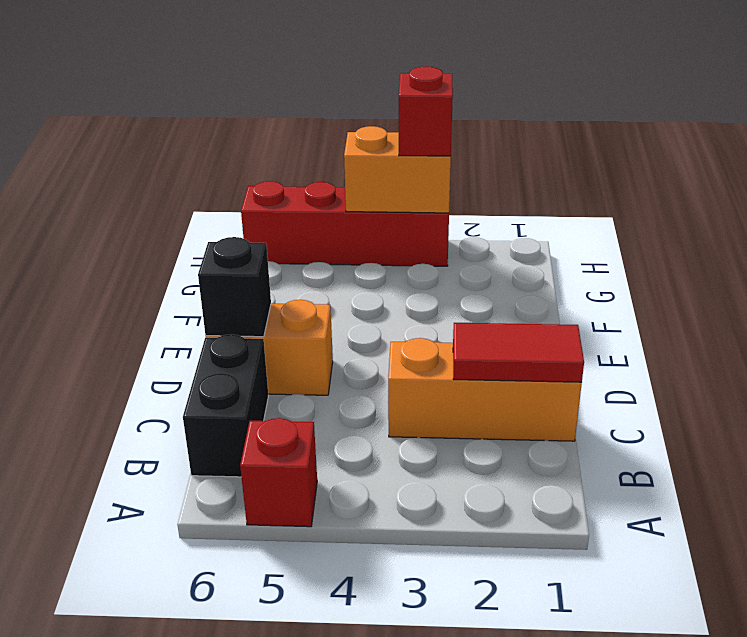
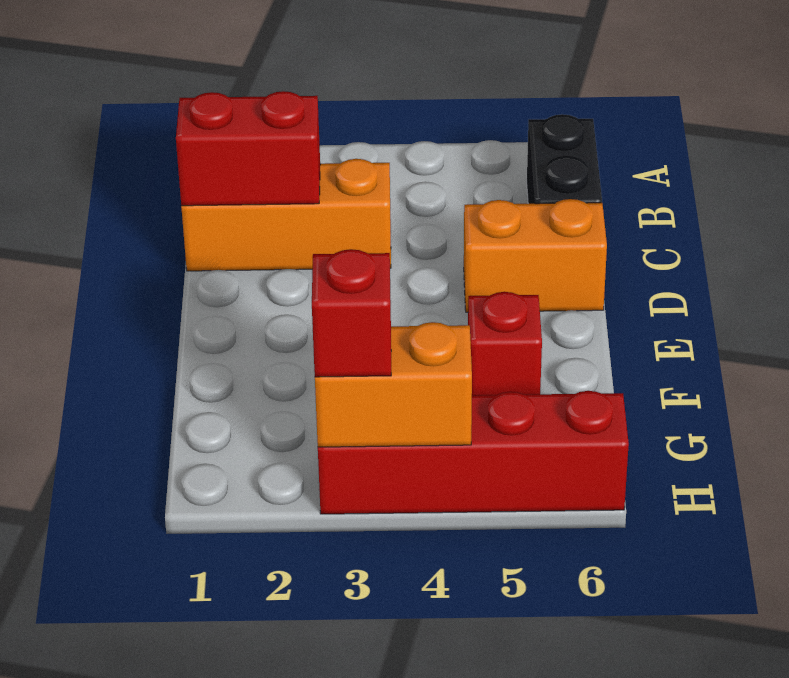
red brick A5 level 1 -> red brick F5 level 1
red tile C1:C2 level 2 -> red brick C1:C2 level 2
black brick D6 level 2 -> none

